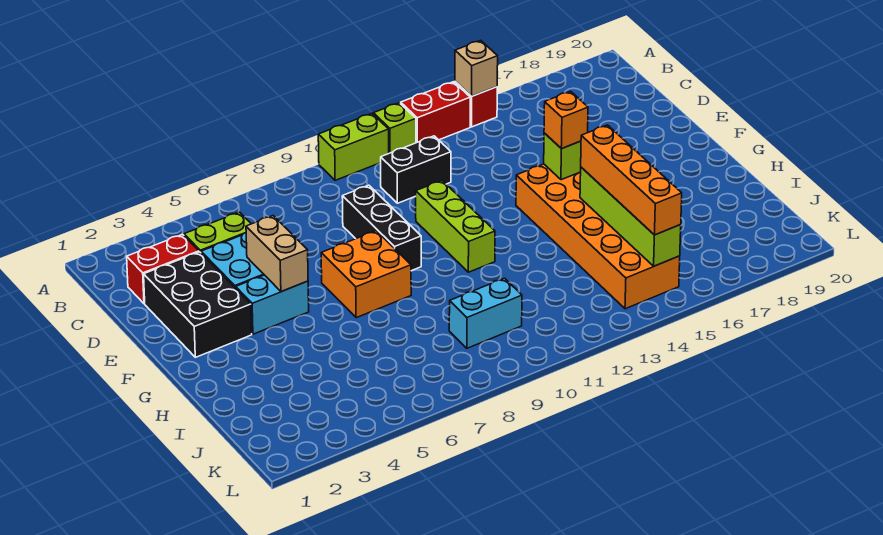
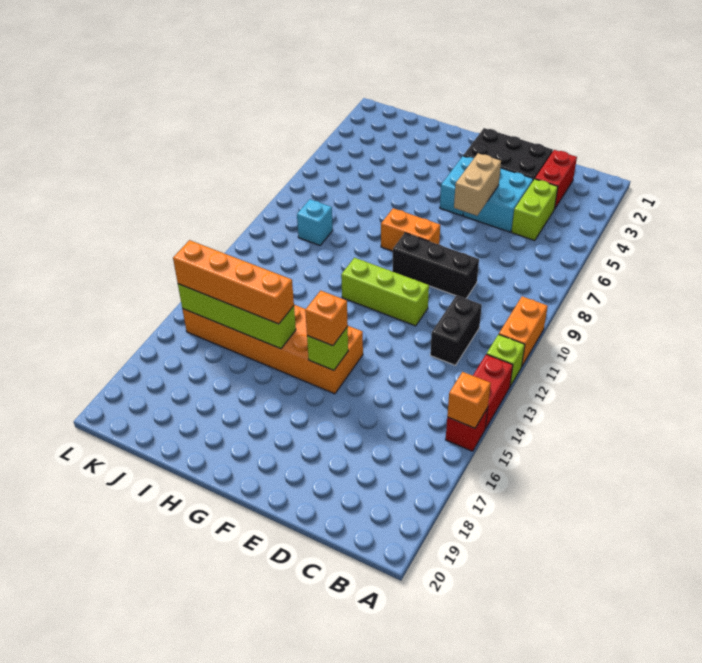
lime brick A10:A11 level 1 -> orange brick A10:A11 level 1
tan brick A15 level 2 -> orange brick A15 level 2
tan brick E5:F5 level 2 -> tan brick E5:E6 level 2
orange brick F7:G8 level 1 -> orange brick F8:G8 level 1
cyan brick J9:J10 level 1 -> cyan brick J9 level 1

